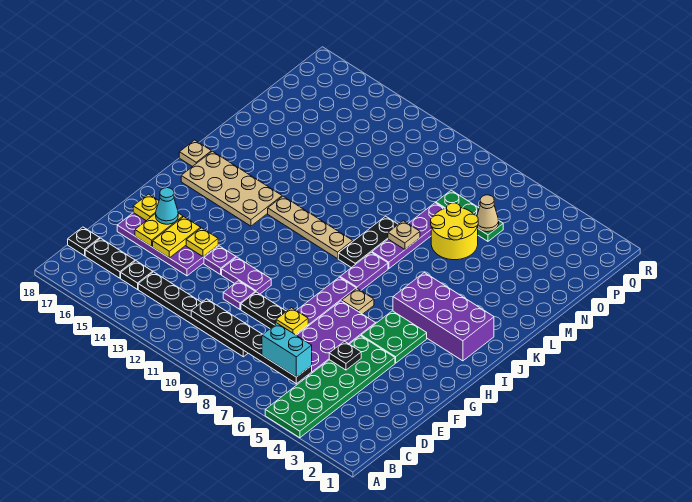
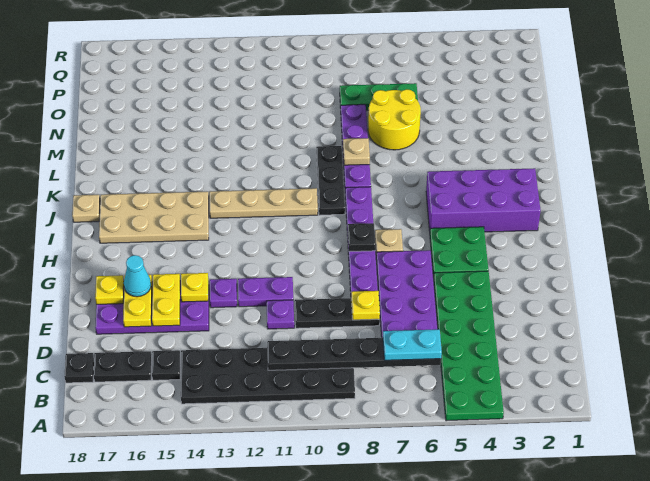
cyan brick C6:C7 level 3 -> cyan plate C6:C7 level 3
black plate C9:C14 level 1 -> black plate B9:C14 level 1
black plate E5 level 2 -> black plate H8 level 2
tan cone O6 level 2 -> none

